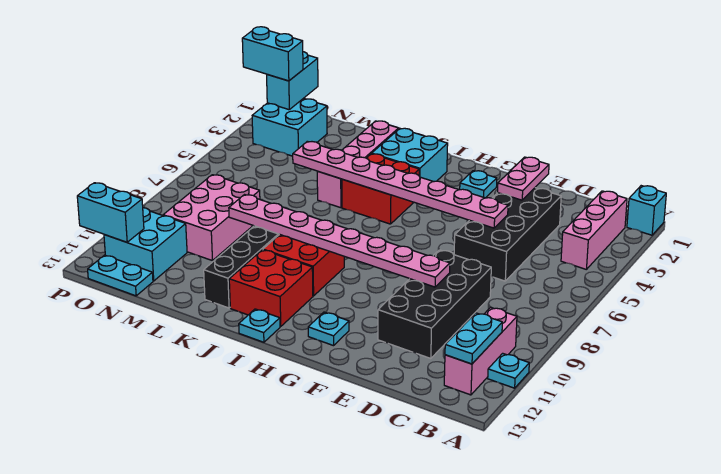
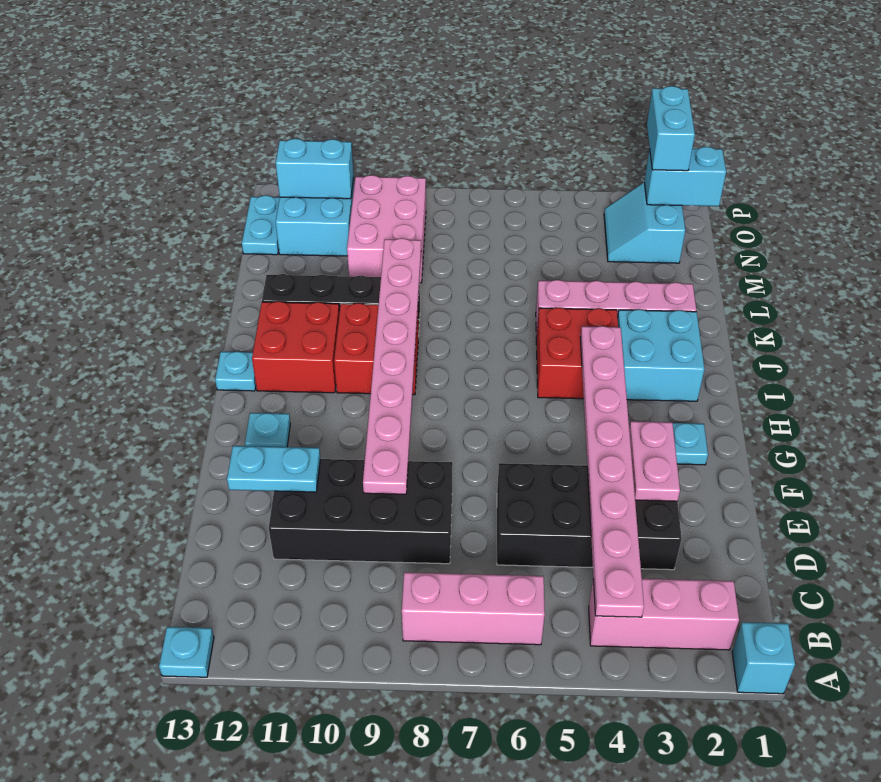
cyan plate A11 level 1 -> cyan plate A13 level 1
pink brick B10:B12 level 1 -> pink brick B6:B8 level 1
cyan plate B11:B12 level 2 -> cyan plate E11:E12 level 2
pink plate E2:E3 level 2 -> pink plate E3:F3 level 2
pink plate E5:L5 level 2 -> pink plate B4:I4 level 2
pink brick M8:N10 level 1 -> pink brick M9:O10 level 1
cyan brick N2:O3 level 1 -> cyan slope N2:O3 level 1 top 2
cyan brick O12:P12 level 2 -> cyan brick O11:O12 level 2

